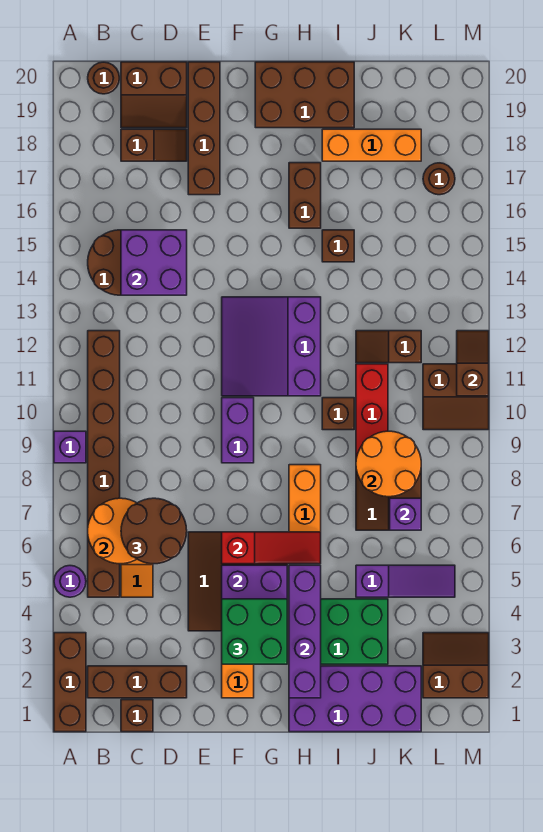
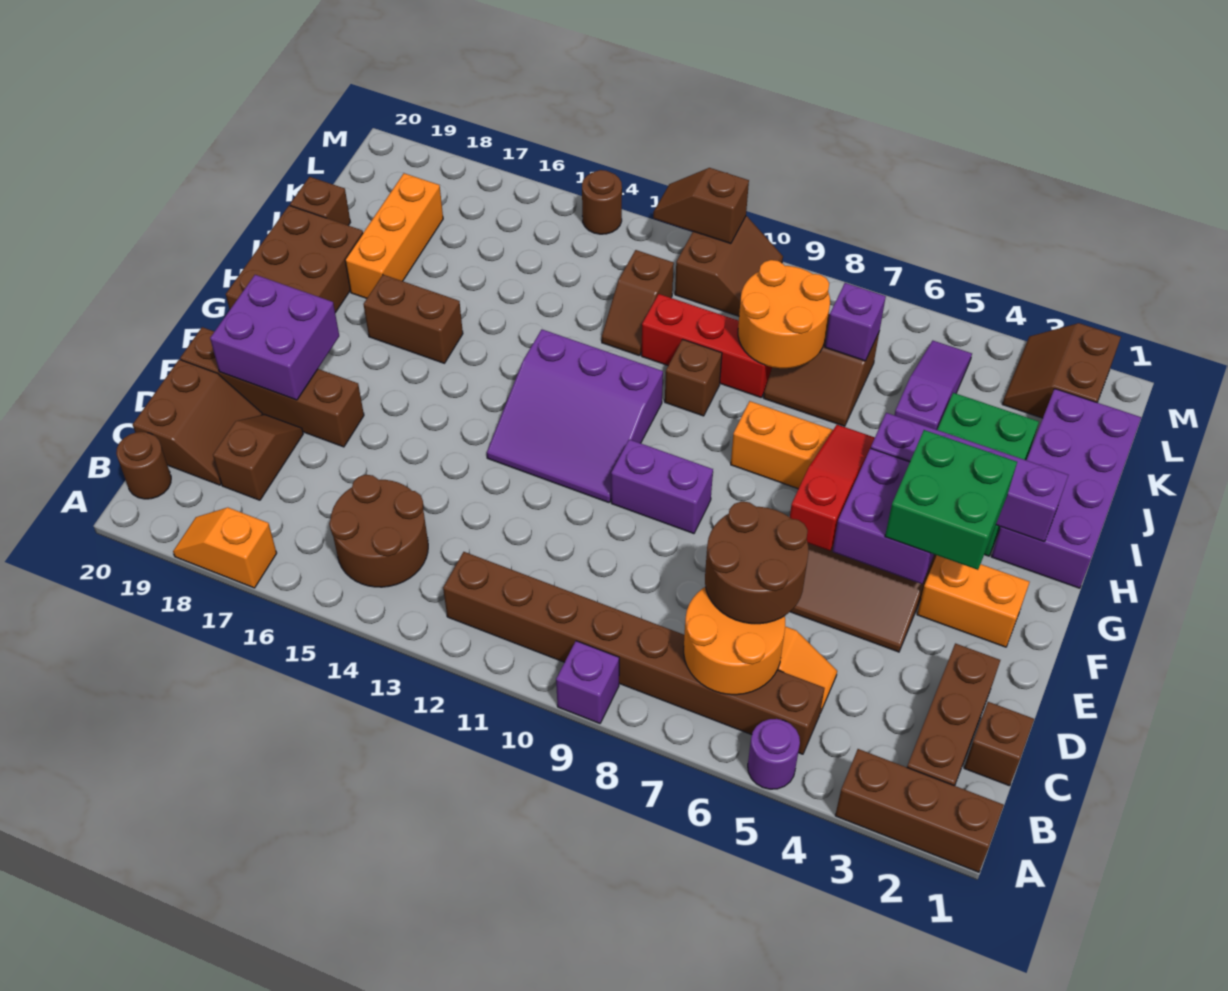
none -> orange slope A17:A18 level 1 top 17
purple brick C14:D15 level 2 -> purple brick E18:F19 level 2
brown brick I15 level 1 -> brown brick J20 level 1
brown round brick L17 level 1 -> brown round brick M14 level 1

